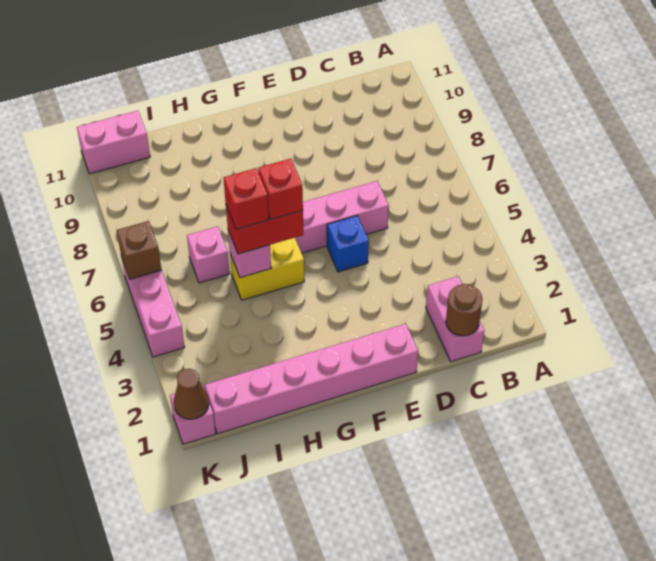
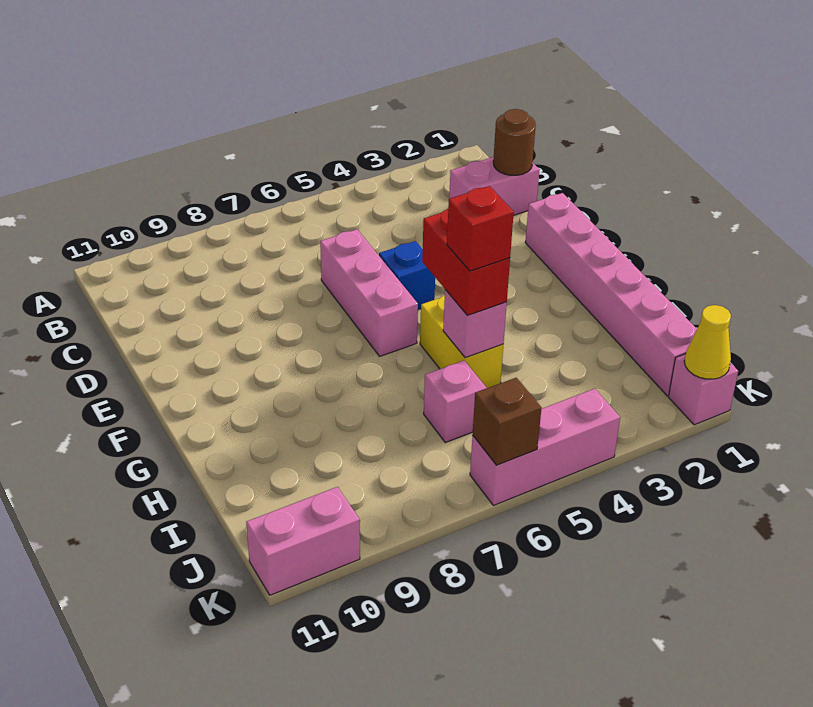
red brick G5 level 4 -> none
pink brick J11:K11 level 1 -> pink brick K10:K11 level 1
brown cone K1 level 2 -> yellow cone K1 level 2

